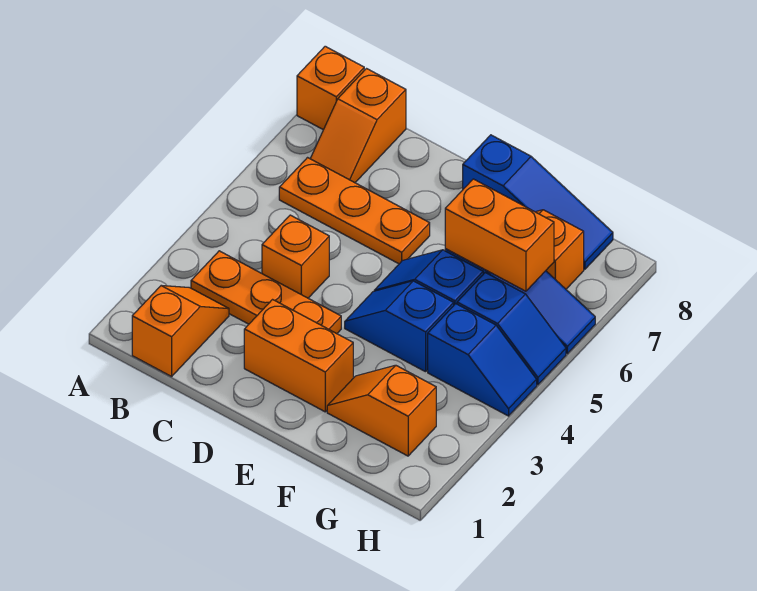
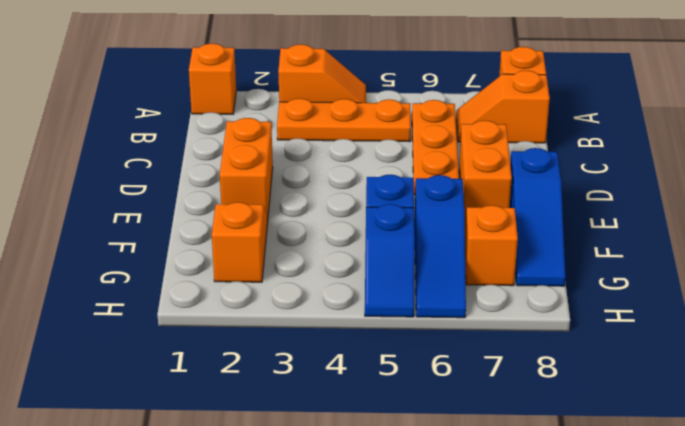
orange slope B1:B2 level 1 top 1 -> orange slope A3:A4 level 1 top 3
orange plate B3:D3 level 1 -> orange plate B3:B5 level 1
orange brick C4 level 1 -> orange brick A1 level 1
blue slope E4:F4 level 1 top F -> none
orange brick F6:G6 level 2 -> orange brick D7:E7 level 1
blue slope G4:H4 level 1 top G -> none

